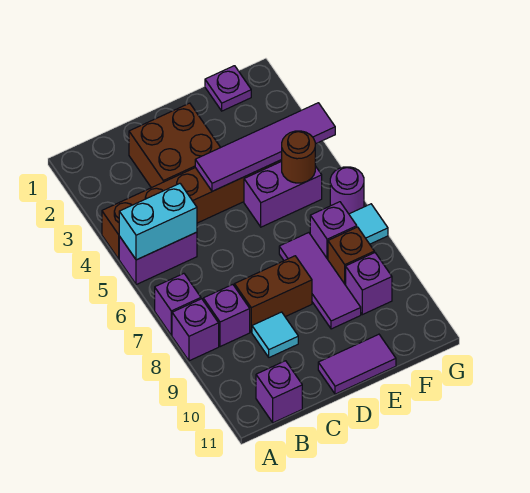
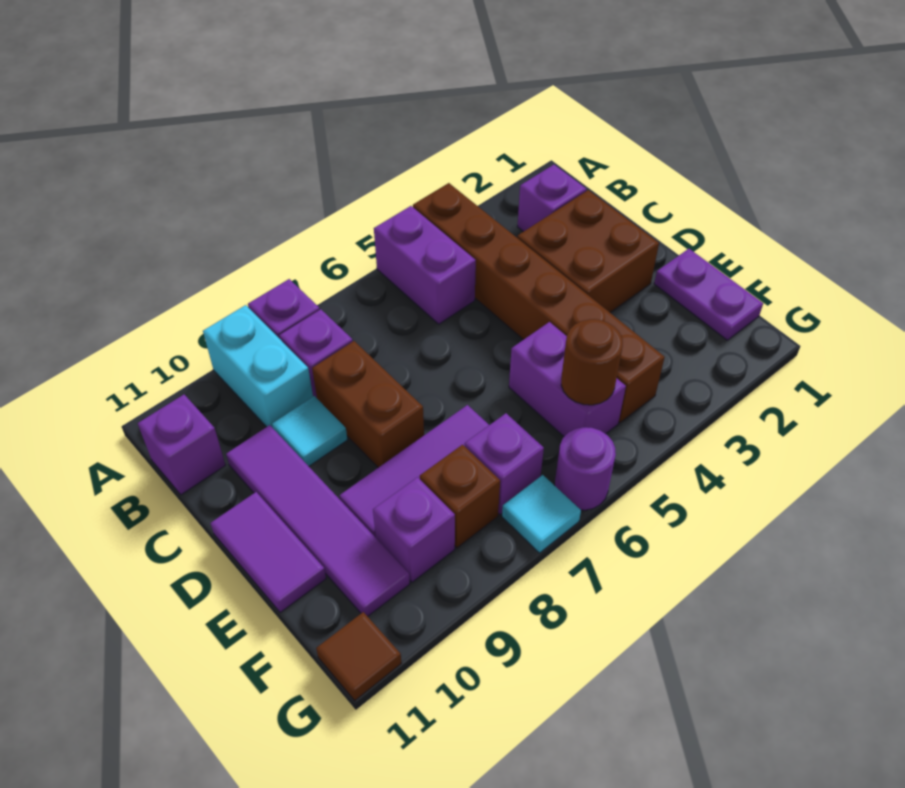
cyan brick A5:B5 level 2 -> cyan brick A9:B9 level 1
purple brick A7 level 1 -> purple brick B2 level 1
purple tile D4:G4 level 2 -> purple tile C10:F10 level 1
purple plate F1 level 1 -> purple plate E1:F1 level 1
none -> brown tile G11 level 1

